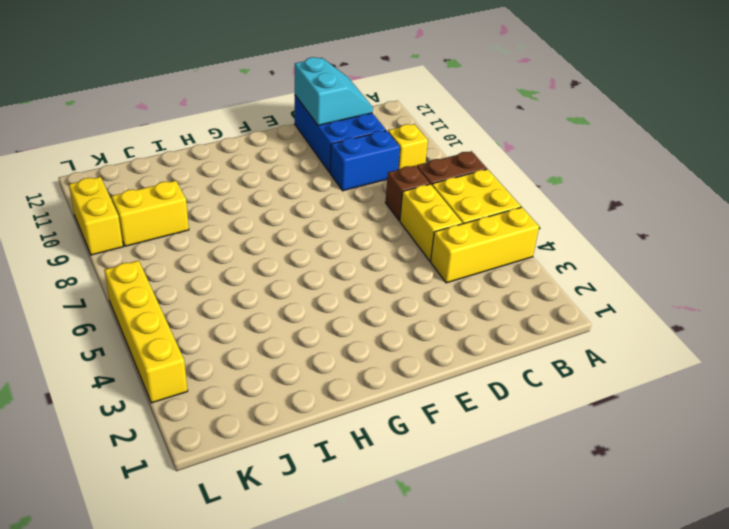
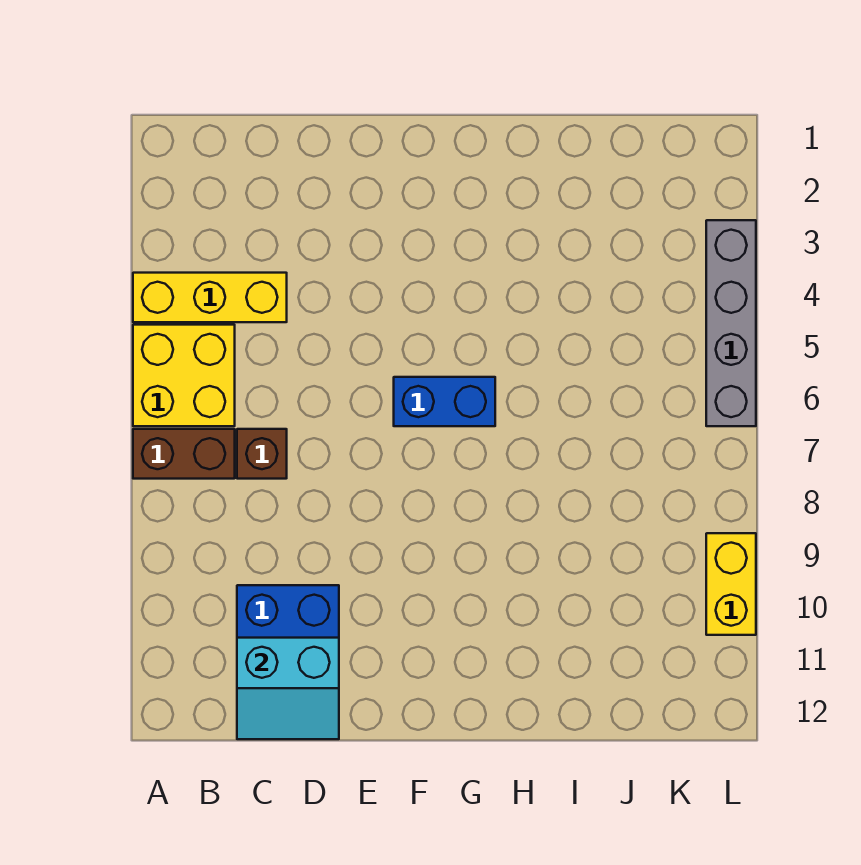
yellow brick B9 level 1 -> none
yellow brick C5:C6 level 1 -> none
blue brick C9:D9 level 1 -> blue brick F6:G6 level 1
cyan slope C11:D12 level 2 top D -> cyan slope C11:D12 level 2 top 11
yellow brick J9:K9 level 1 -> none
yellow brick L3:L6 level 1 -> grey brick L3:L6 level 1

